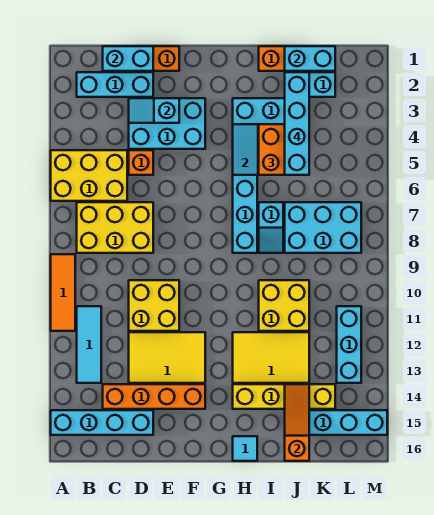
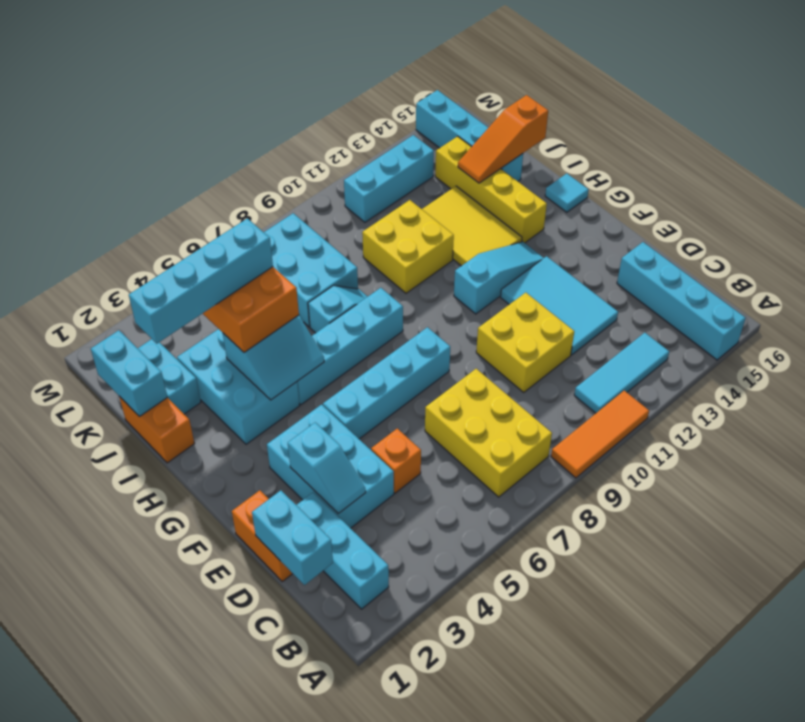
yellow brick A5:C6 level 1 -> none
orange brick C14:F14 level 1 -> none
yellow tile D12:F13 level 1 -> cyan tile D12:F13 level 1
none -> cyan brick F5:F8 level 1
none -> cyan slope G11:G13 level 1 top 11

